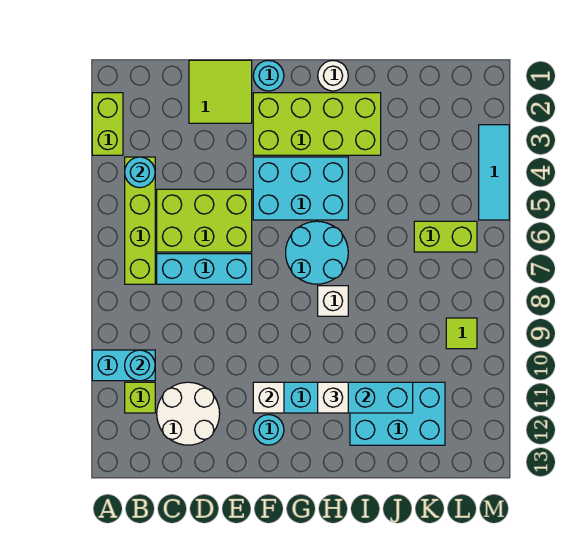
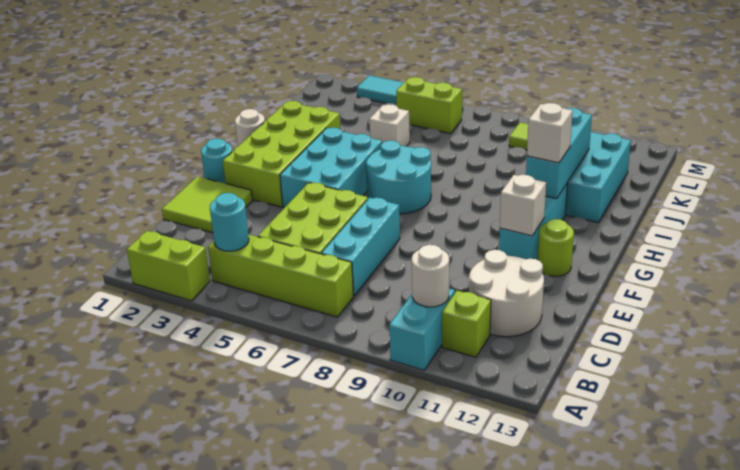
cyan round brick B10 level 2 -> white round brick B10 level 2
cyan round brick F12 level 1 -> lime round brick F12 level 1
white brick H8 level 1 -> white brick J5 level 1
lime brick K6:L6 level 1 -> lime brick L5:L6 level 1

